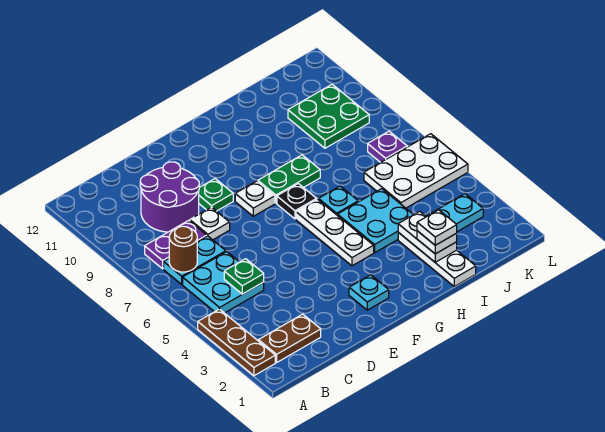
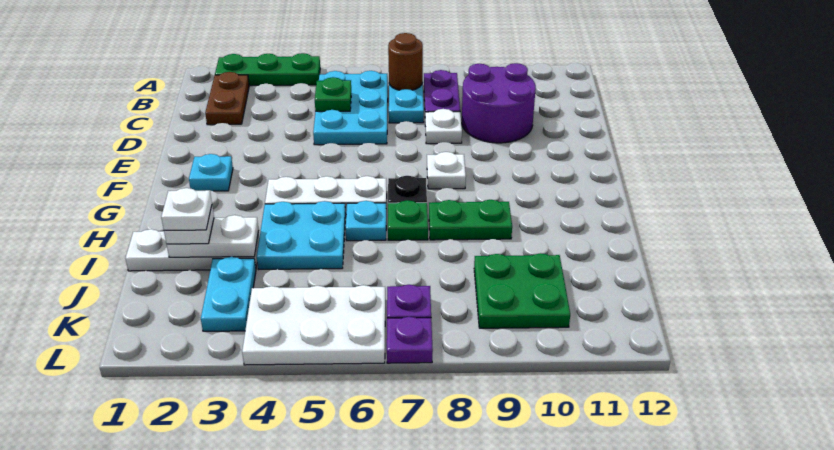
brown plate A2:A4 level 1 -> green plate A2:A4 level 1
cyan plate B5:C6 level 1 -> cyan plate B5:D6 level 1
green plate E9 level 1 -> green plate H7 level 1
green plate G8:H8 level 1 -> green plate H8:H9 level 1
white plate J5:L6 level 1 -> white plate K4:L6 level 1
none -> purple plate L7 level 1

